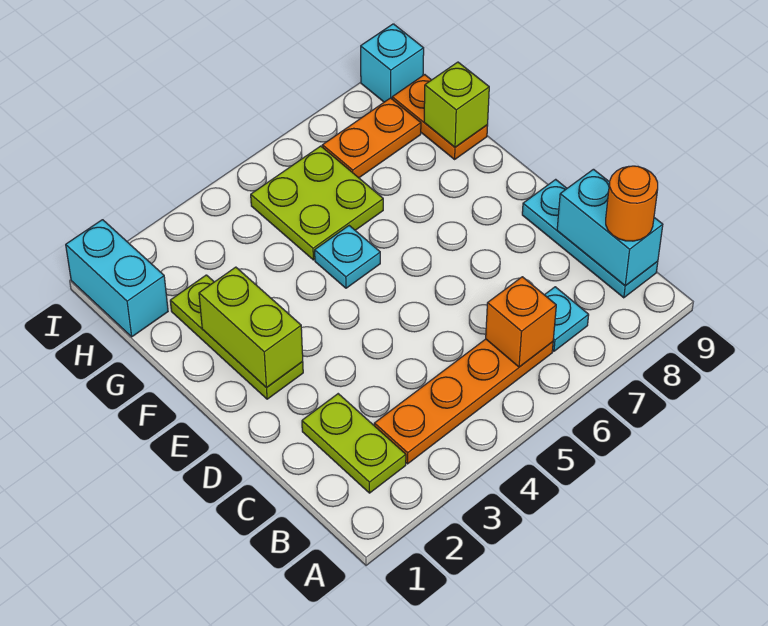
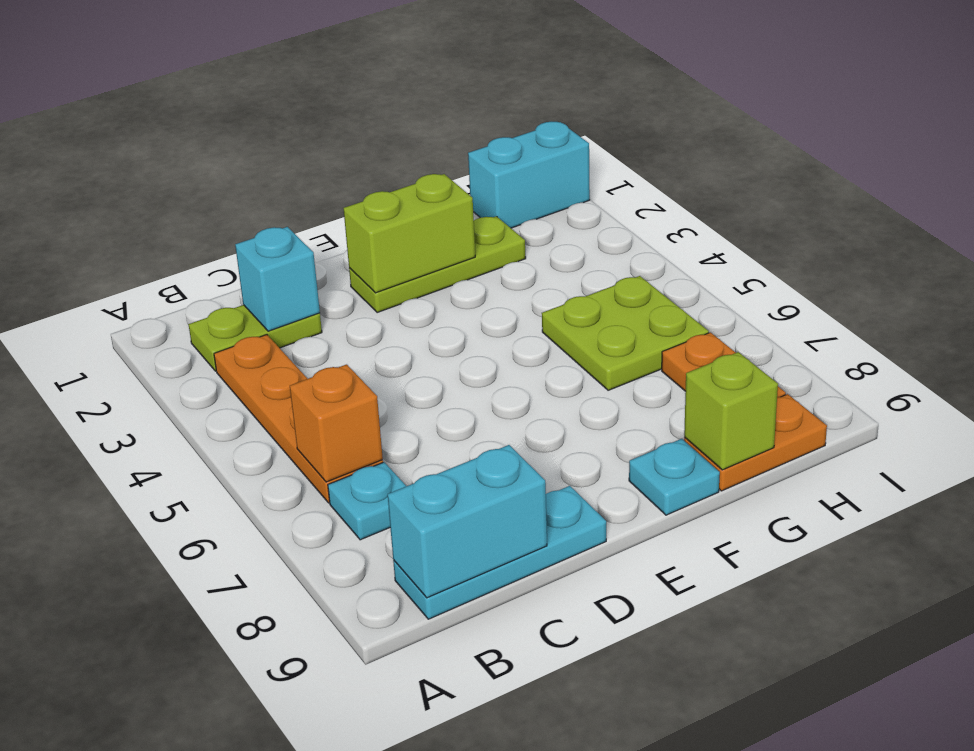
orange round brick B9 level 3 -> none
cyan plate F5 level 1 -> cyan plate F9 level 1
cyan brick I9 level 1 -> cyan brick C2 level 2

